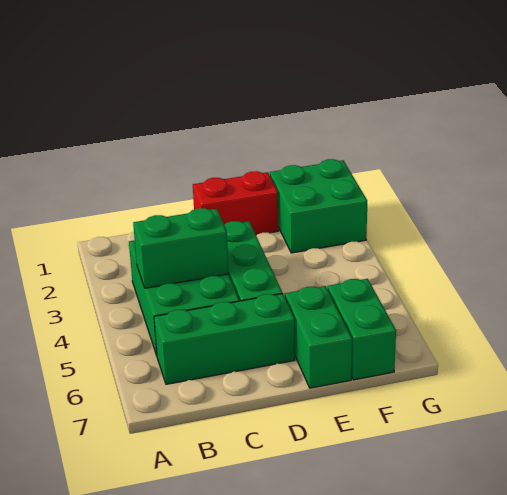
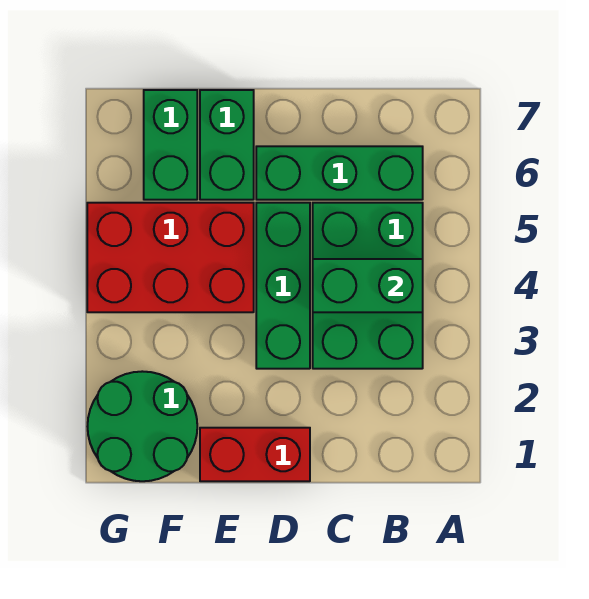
none -> red brick E4:G5 level 1
green brick F1:G2 level 1 -> green round brick F1:G2 level 1

